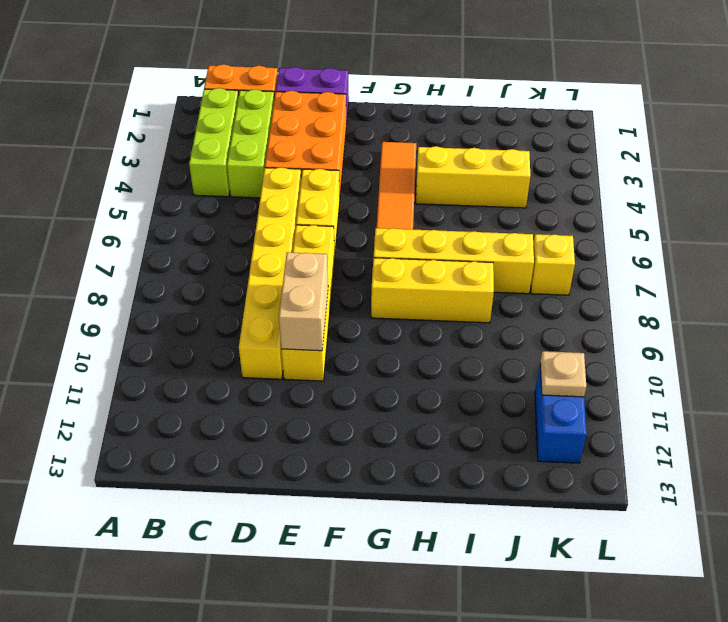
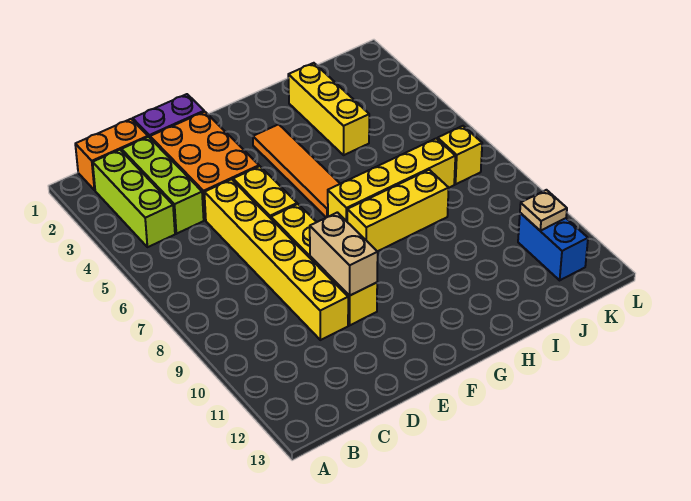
yellow brick H4:J4 level 1 -> yellow brick I2:I4 level 1

